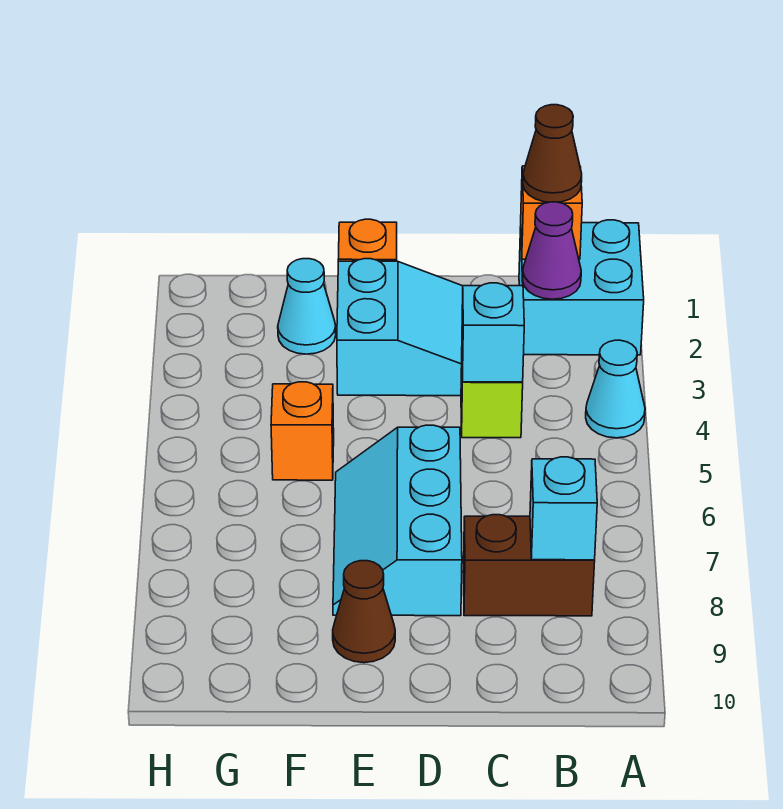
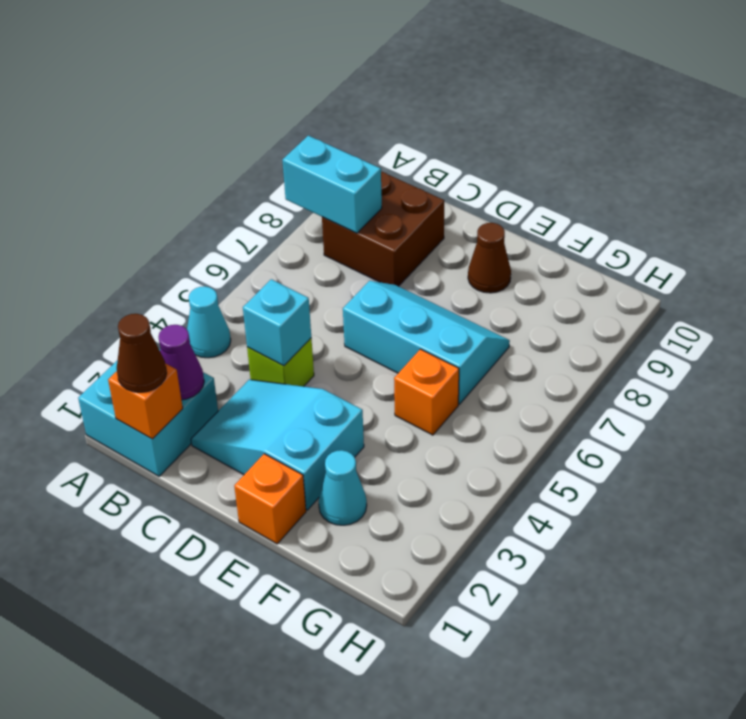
brown brick B8:C8 level 1 -> brown brick B8:C9 level 1
cyan brick B8 level 2 -> cyan brick A8:B8 level 2
cyan slope D6:E8 level 1 top D -> cyan slope D6:F7 level 1 top 6

